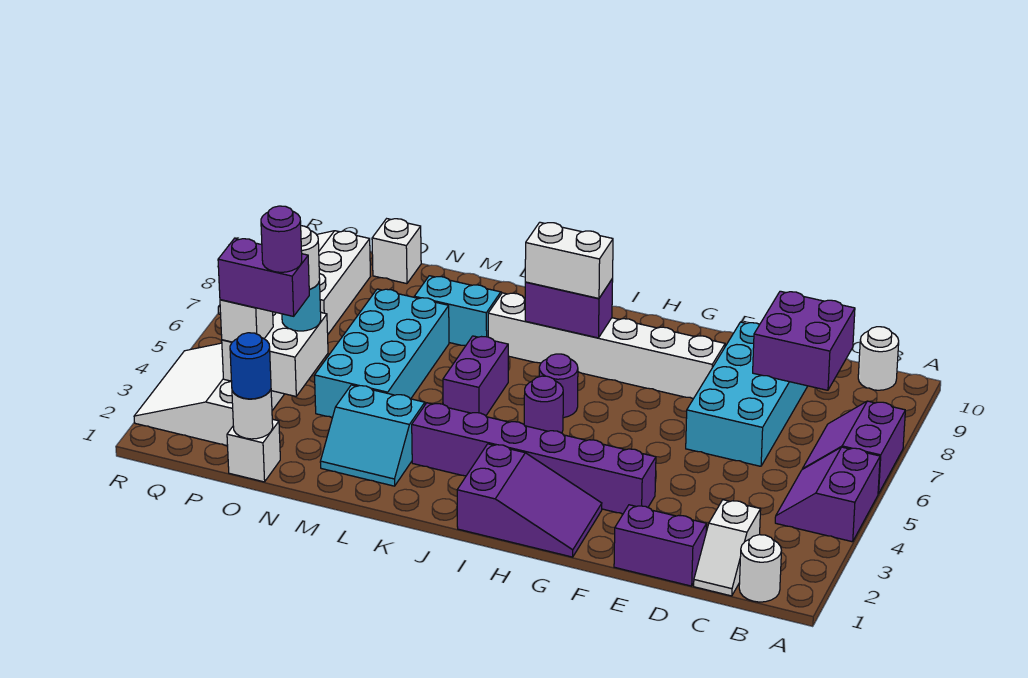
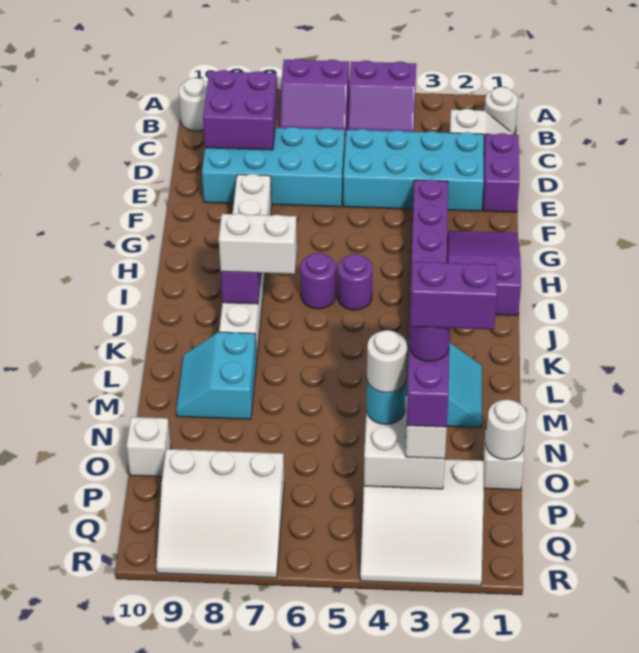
white brick I8:J8 level 3 -> white brick J7:J8 level 3
purple brick K5:K6 level 1 -> purple brick O2:O3 level 6
cyan brick M4:N7 level 1 -> cyan brick D2:E5 level 1
blue round brick O1 level 3 -> none

